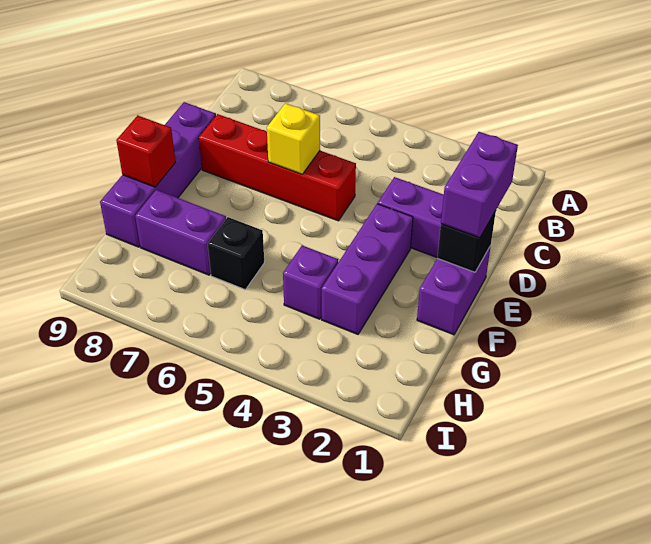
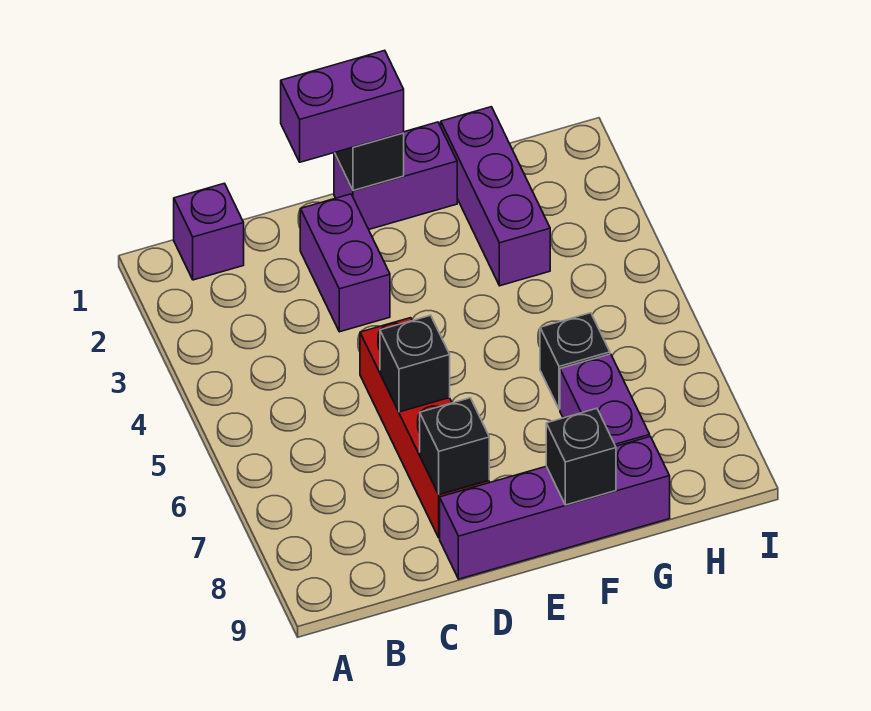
yellow brick D6 level 2 -> black brick D6 level 2
none -> black brick D8 level 2
purple brick E3:G3 level 1 -> purple brick G1:G3 level 1
red brick F9 level 2 -> black brick F9 level 2
purple brick G4 level 1 -> purple brick B1 level 1

